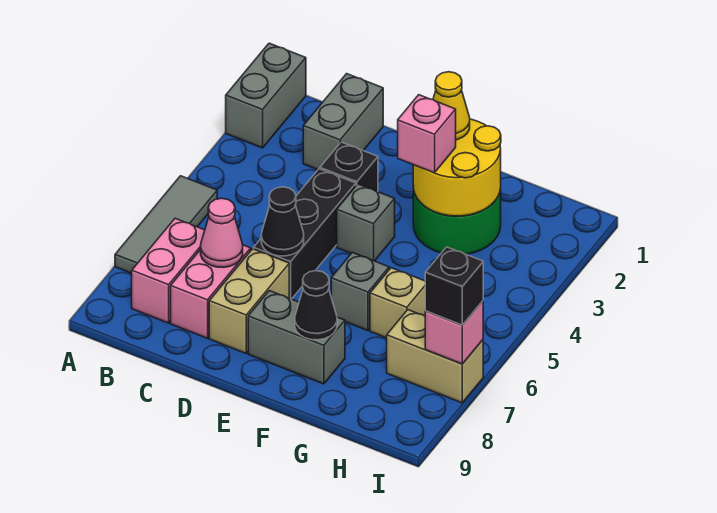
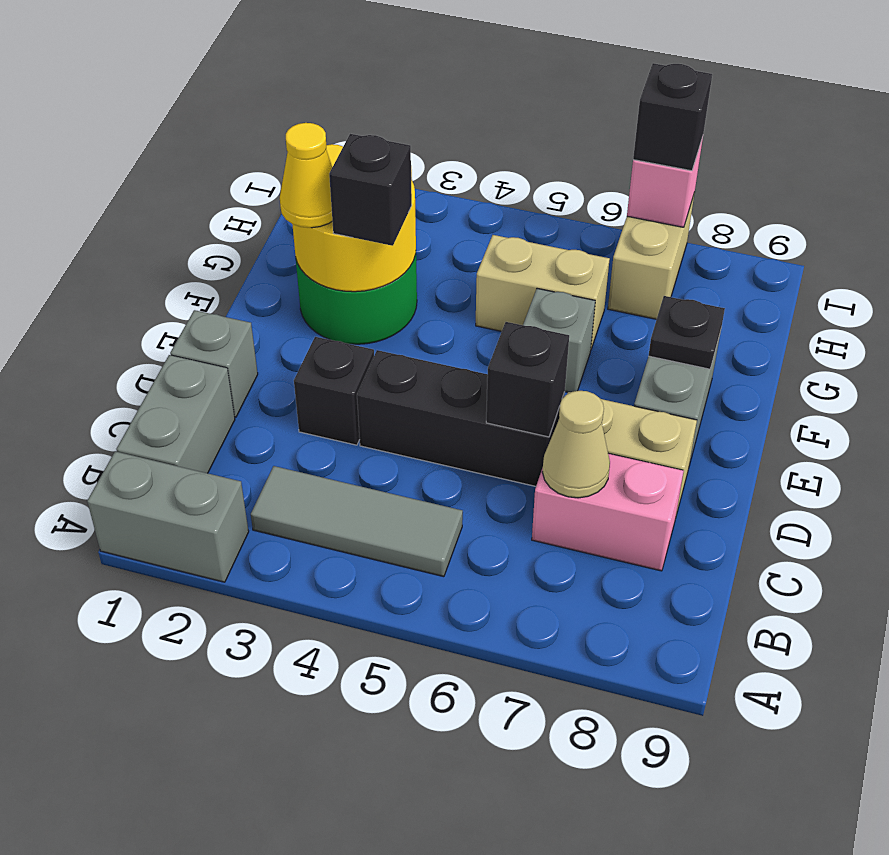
grey tile A5:A7 level 1 -> grey tile B3:B5 level 1
pink brick B7:B8 level 1 -> none
grey brick C1:C2 level 1 -> grey brick B1:C1 level 1
pink cone C7 level 2 -> tan cone C7 level 2
black cone D6 level 2 -> black brick D6 level 2
grey brick E4 level 1 -> grey brick D1 level 1
pink brick F3 level 3 -> black brick F3 level 3
black cone F8 level 2 -> black plate F8 level 2
tan brick G6 level 1 -> tan brick G5:G6 level 1

